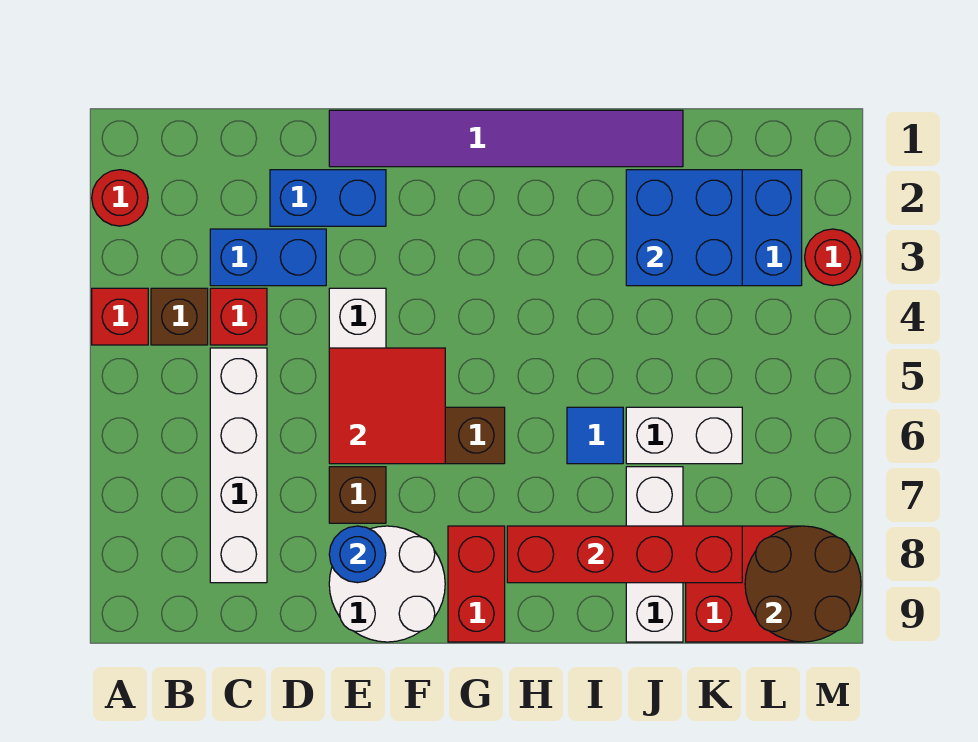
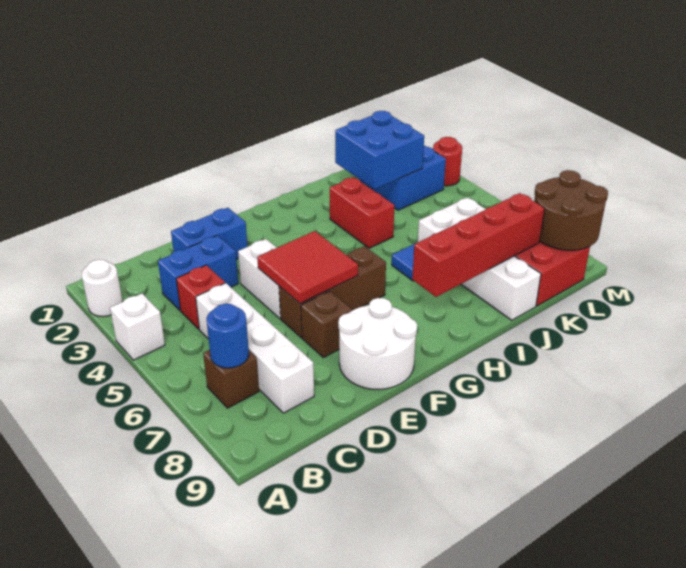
red round brick A2 level 1 -> white round brick A2 level 1
red brick A4 level 1 -> white brick A4 level 1
brown brick B4 level 1 -> brown brick B7 level 1
purple tile E1:J1 level 1 -> none
blue round brick E8 level 2 -> blue round brick B7 level 2
red brick G8:G9 level 1 -> red brick I3:I4 level 1

